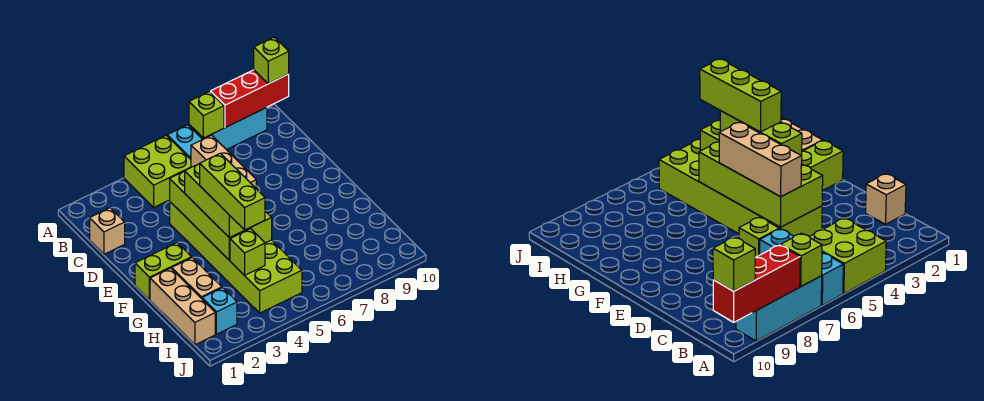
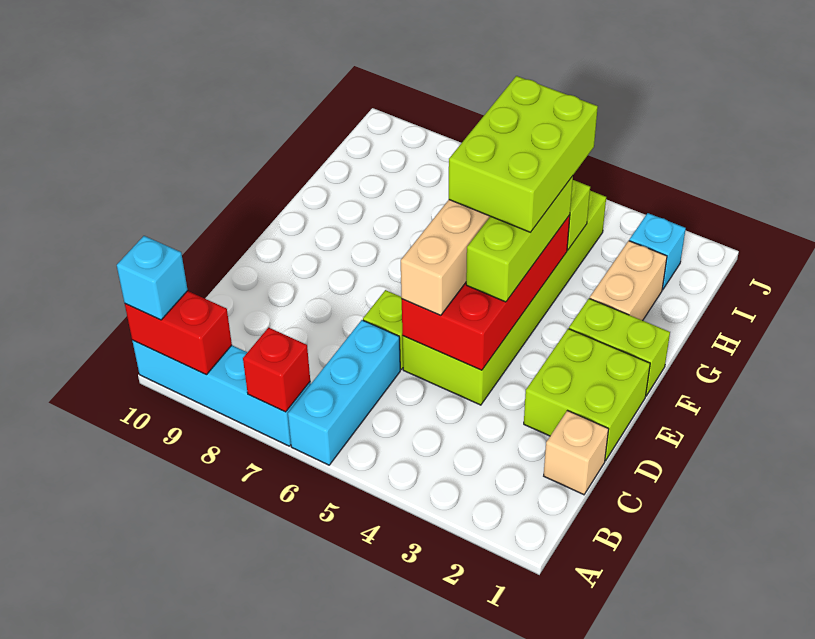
lime brick A4:B5 level 1 -> lime brick D1:E2 level 1
cyan brick A7:A9 level 1 -> cyan brick A7:A10 level 1
lime brick A7 level 2 -> red brick A7 level 2
red brick A8:A10 level 2 -> red brick A9:A10 level 2
lime brick A10 level 3 -> cyan brick A10 level 3
lime brick D4:G5 level 2 -> red brick D4:G5 level 2
lime brick F4:H4 level 4 -> lime brick F4:H5 level 4
tan brick G1:I1 level 1 -> none

